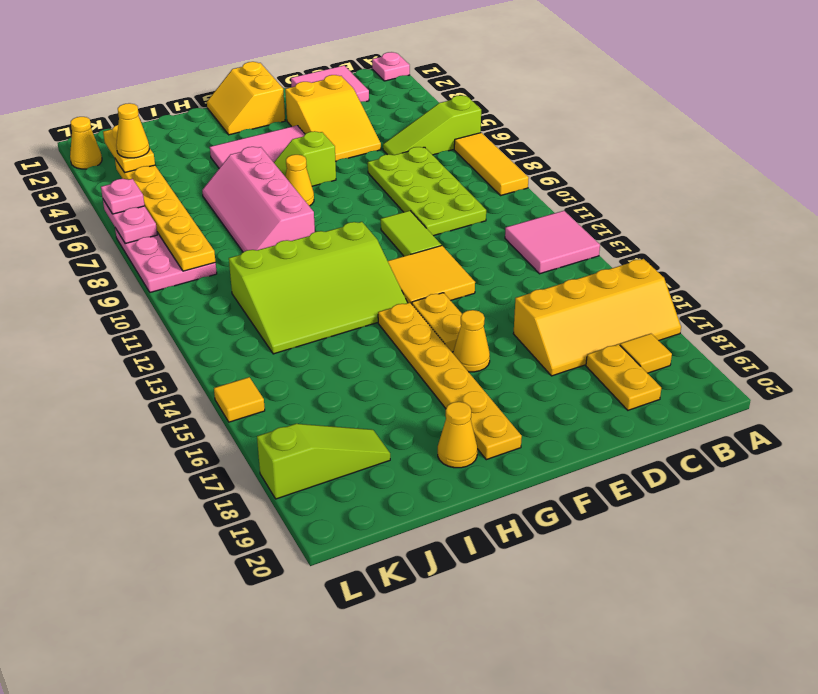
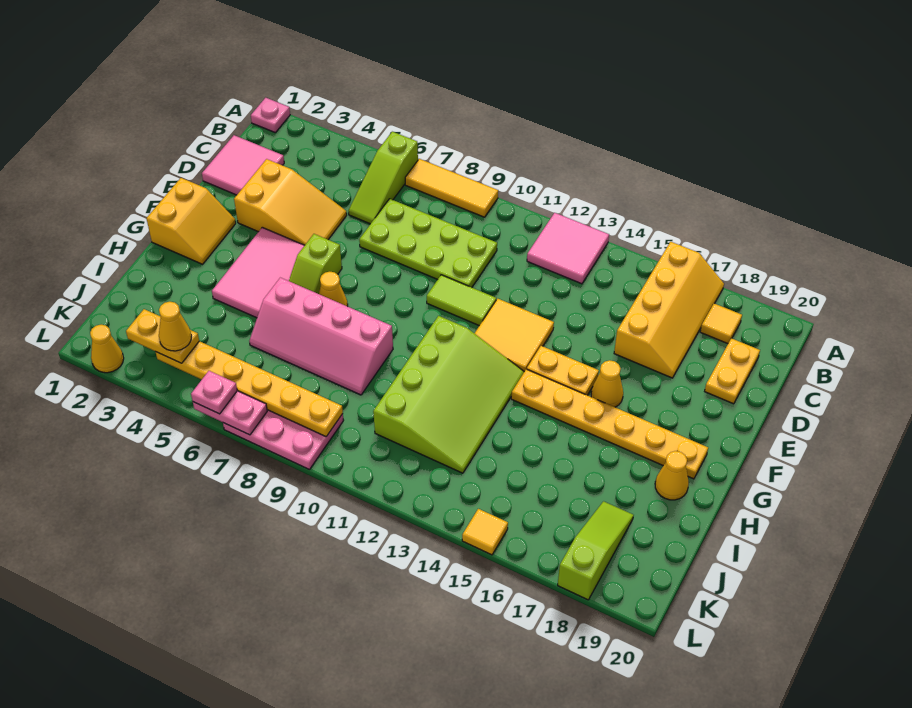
yellow plate C18:C19 level 1 -> yellow plate C19:D19 level 1
yellow slope F1:G2 level 1 top F -> yellow slope F1:G2 level 1 top 1

